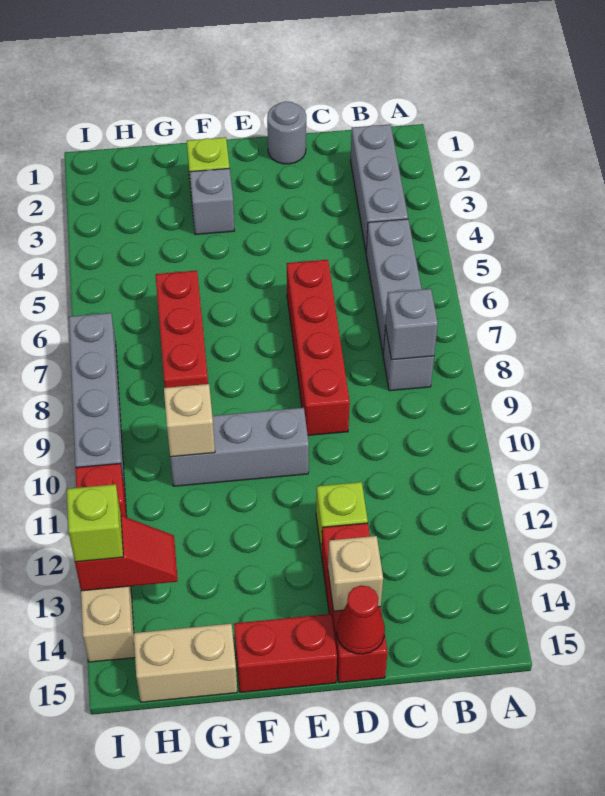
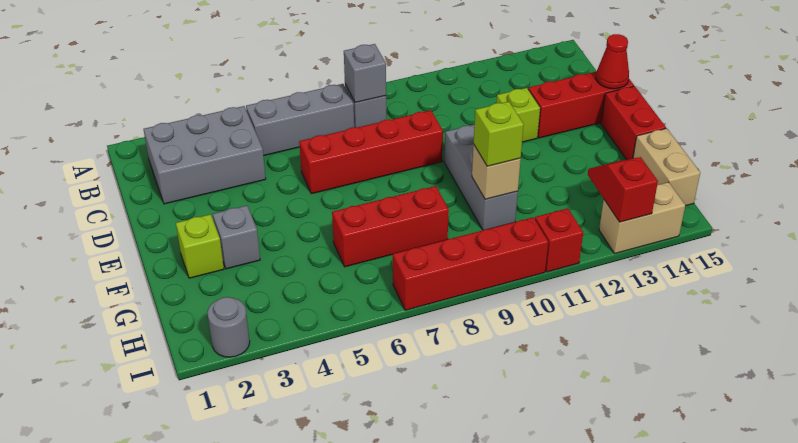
grey brick B2:B4 level 1 -> grey brick B2:C4 level 1
grey round brick D1 level 1 -> grey round brick I2 level 1
tan brick D14 level 2 -> none
grey brick I7:I10 level 1 -> red brick I7:I10 level 1
lime brick I13 level 3 -> lime brick G10 level 3

